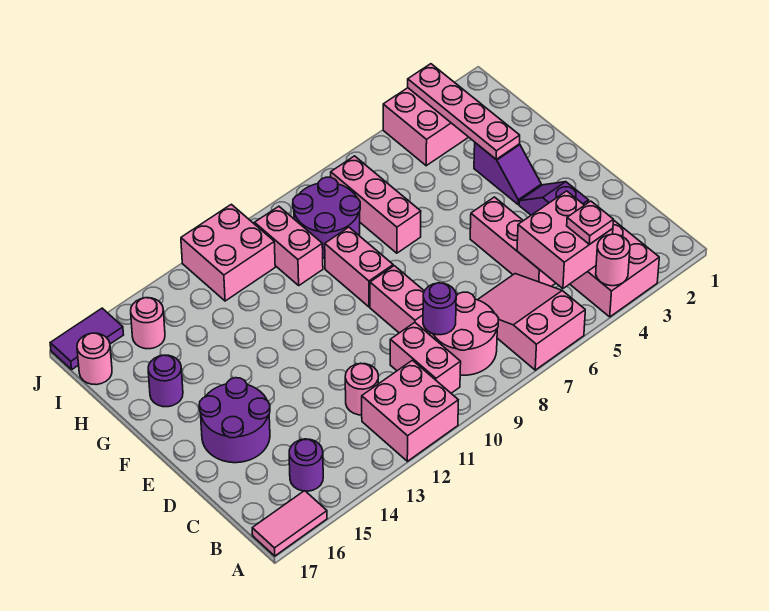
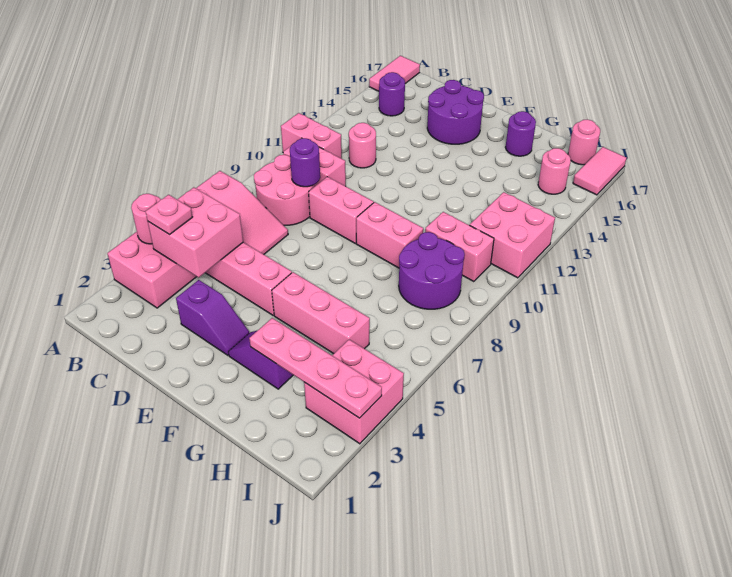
pink brick A11:B12 level 1 -> pink brick A11:B11 level 1
pink brick G7:I7 level 1 -> pink brick F5:H5 level 1
purple tile J16:J17 level 1 -> pink tile J16:J17 level 1

